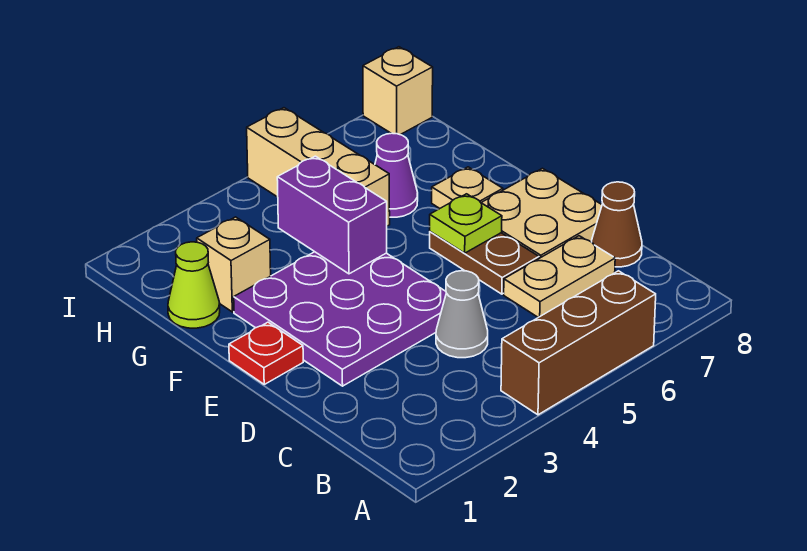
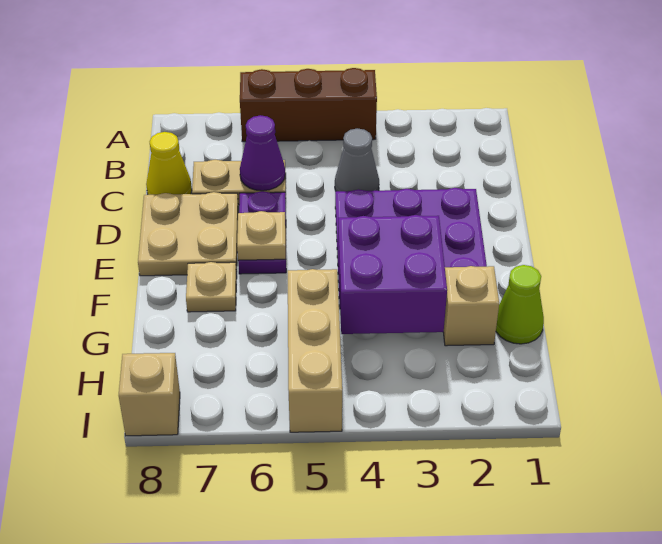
brown cone C8 level 1 -> yellow cone C8 level 1
brown plate D6:E6 level 1 -> purple plate D6:E6 level 1
red plate E1 level 1 -> none
lime plate E6 level 2 -> tan plate E6 level 2
purple brick F4:G4 level 2 -> purple brick F3:G4 level 2
purple cone G6 level 1 -> purple cone C6 level 2

